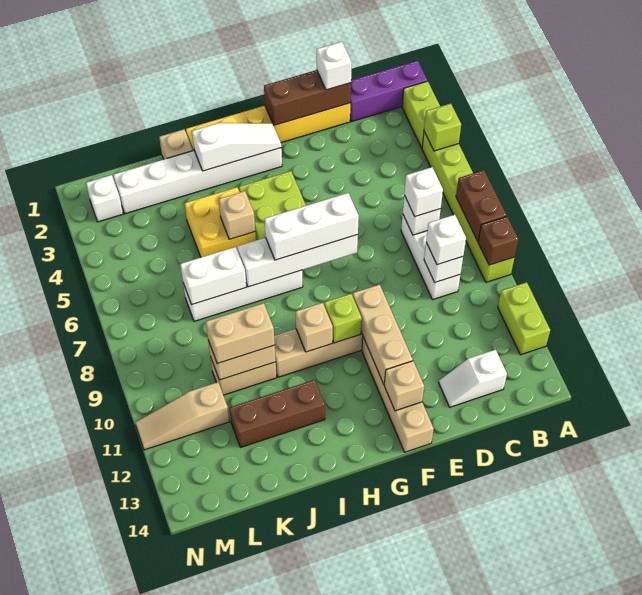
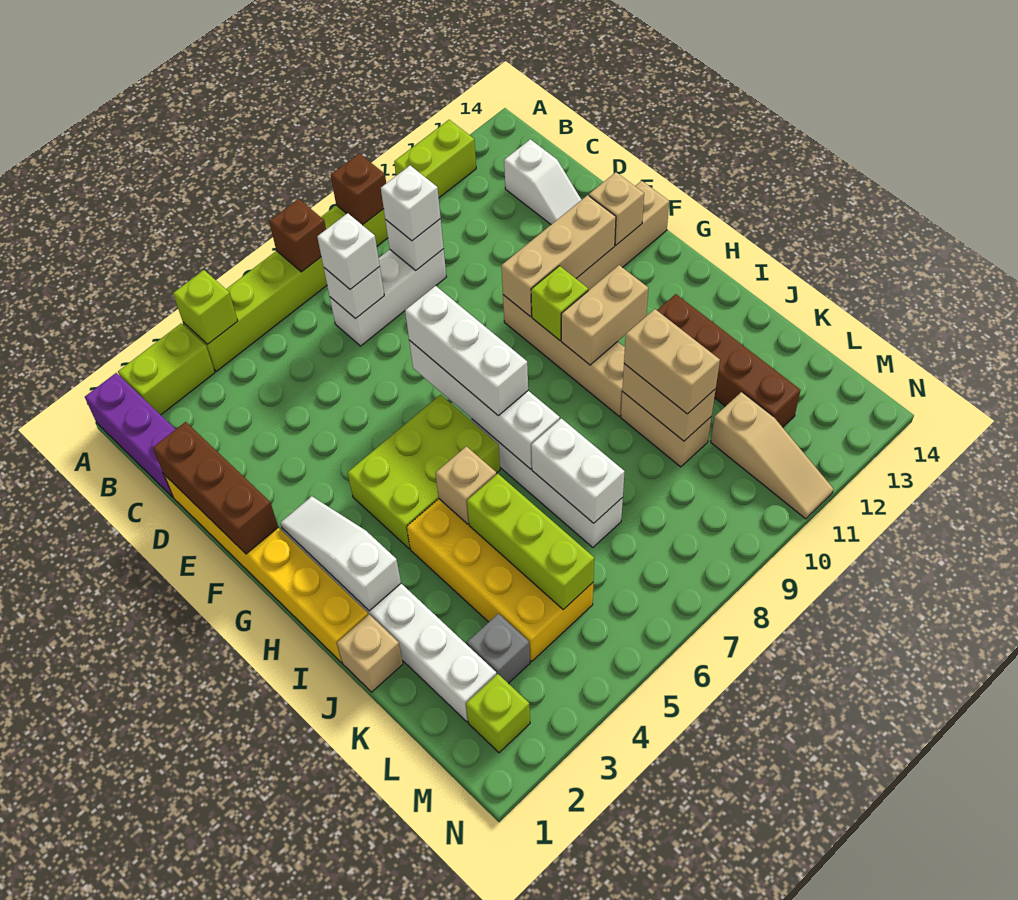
brown brick A7:A8 level 2 -> brown brick A7 level 2
white brick D1 level 3 -> none
tan brick H10 level 2 -> tan brick H10:H11 level 2
yellow brick I4:J5 level 1 -> yellow brick I4:L5 level 1
brown brick I12:K12 level 1 -> brown brick I12:L12 level 1
none -> lime brick J5:L5 level 2
none -> grey brick L3 level 1
white brick M2 level 1 -> lime brick M2 level 1

